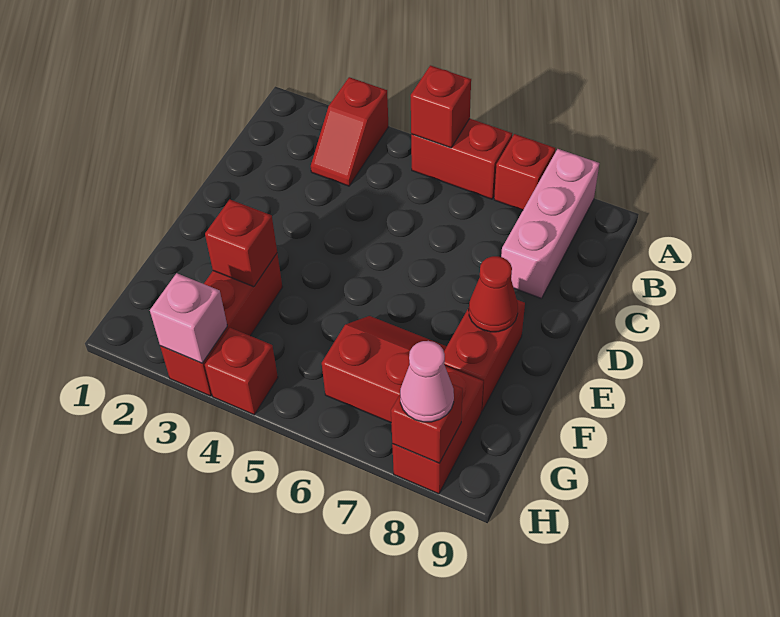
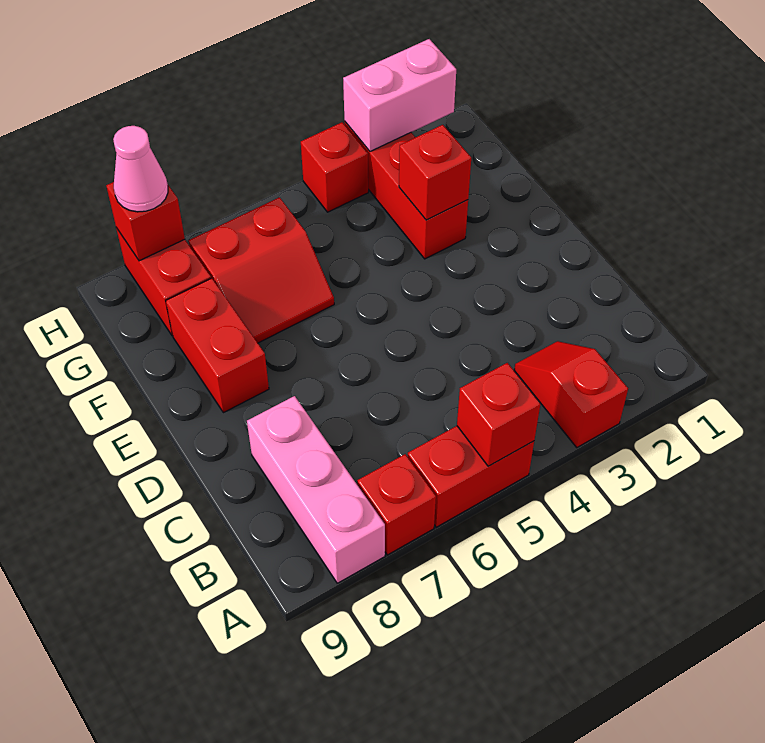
red cone E8 level 2 -> none
pink brick H3 level 2 -> pink brick H2:H3 level 2

